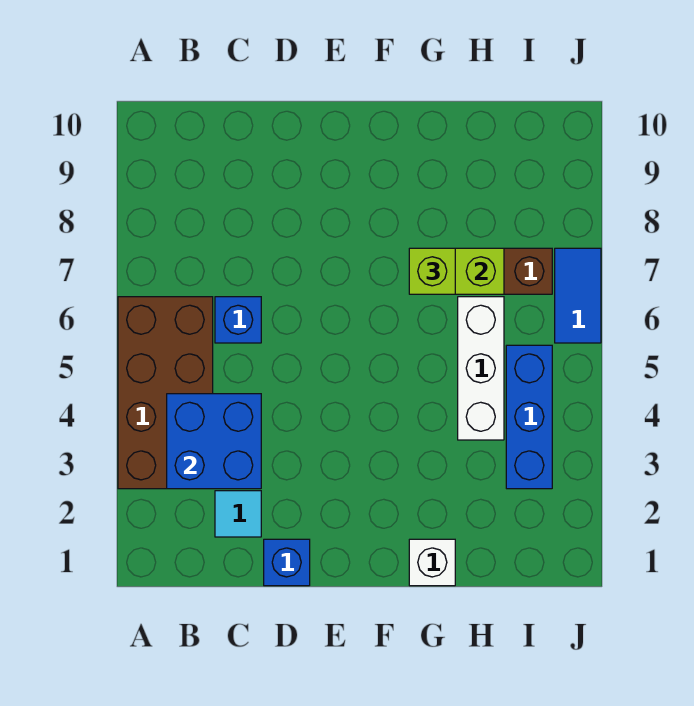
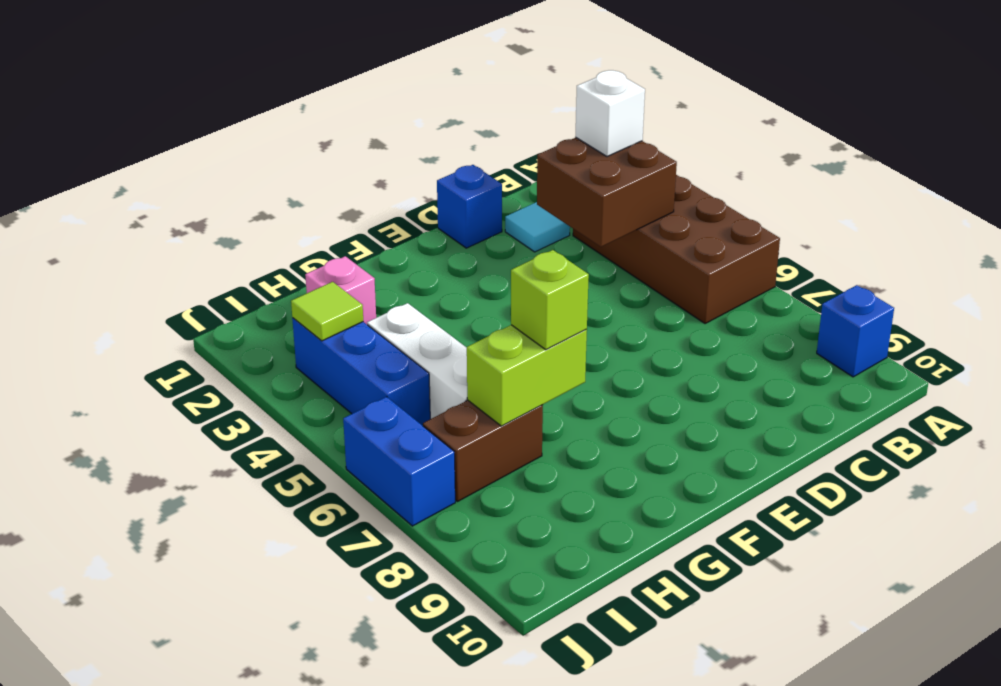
blue brick B3:C4 level 2 -> brown brick B3:C4 level 2
blue brick C6 level 1 -> blue brick A9 level 1
white brick G1 level 1 -> white brick B3 level 3
none -> pink brick H2 level 1
none -> lime tile I3 level 2
blue tile J6:J7 level 1 -> blue brick J6:J7 level 1

